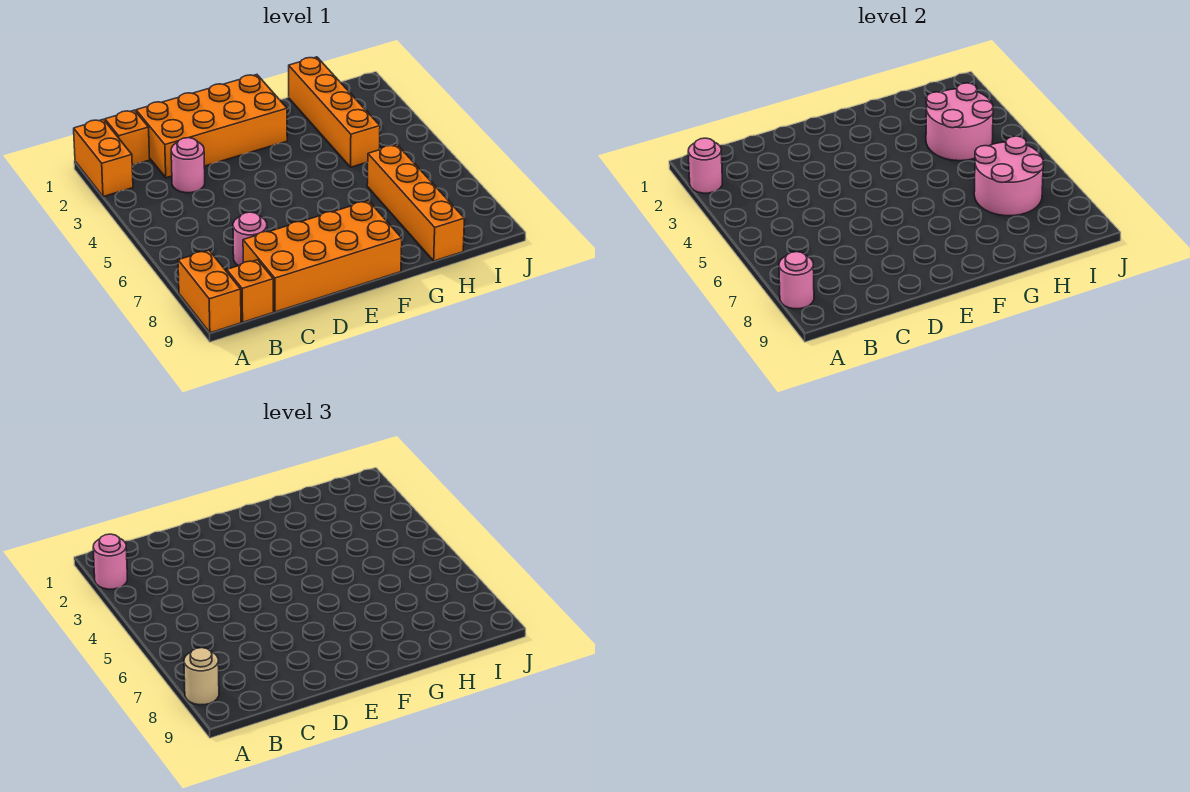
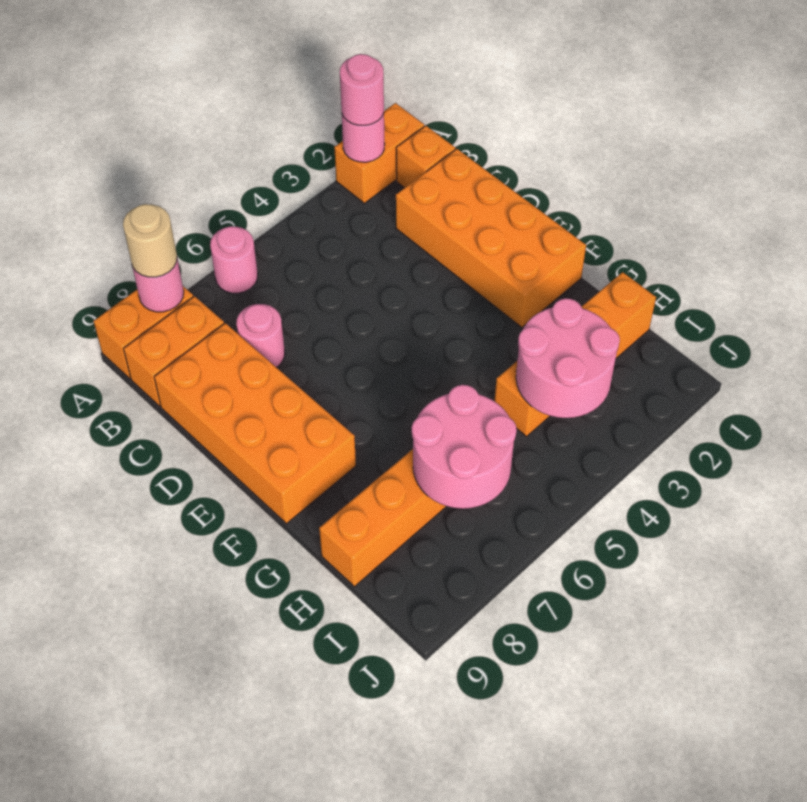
orange brick B9 level 1 -> orange brick B8:B9 level 1
pink round brick C3 level 1 -> pink round brick A6 level 1

